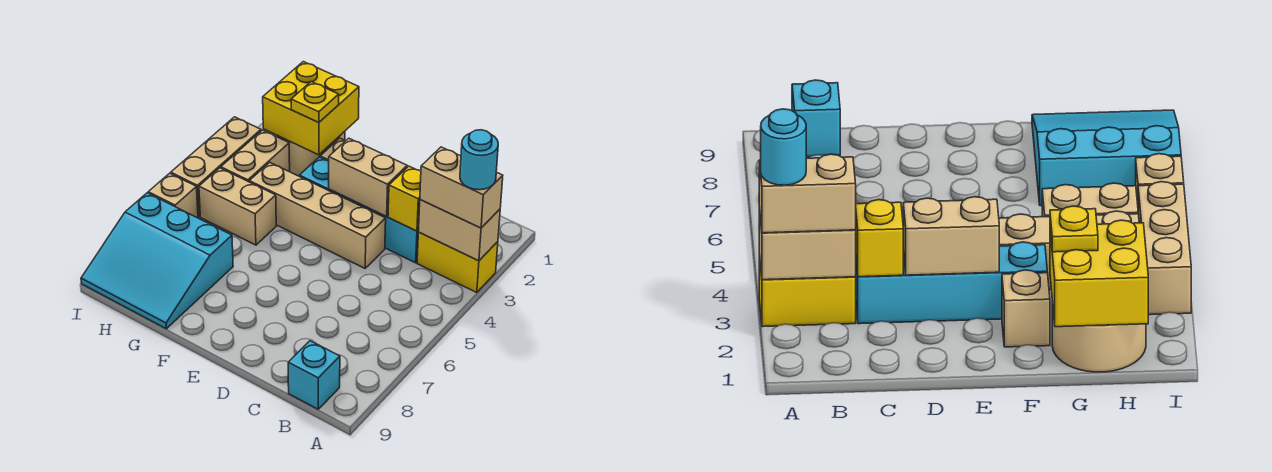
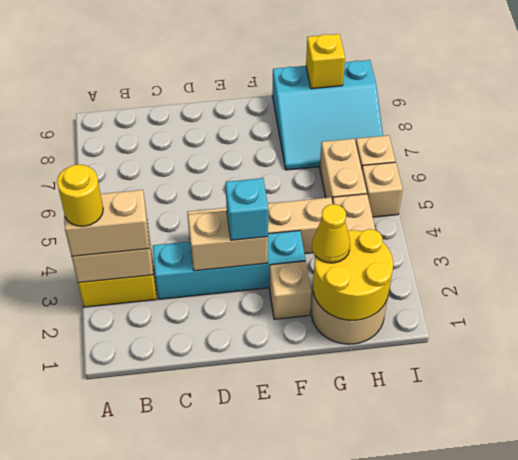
cyan round brick A3 level 4 -> yellow round brick A3 level 4
cyan brick B9 level 1 -> cyan brick E3 level 3
yellow brick C3 level 2 -> yellow brick H9 level 2
yellow brick G1:H2 level 2 -> yellow round brick G1:H2 level 2
yellow plate G2 level 3 -> yellow cone G2 level 3
tan brick G5:H5 level 1 -> tan brick H5:H6 level 1
cyan slope G7:I9 level 1 top 7 -> cyan slope G7:I9 level 1 top 9
tan brick I3:I5 level 1 -> tan brick I5 level 1

